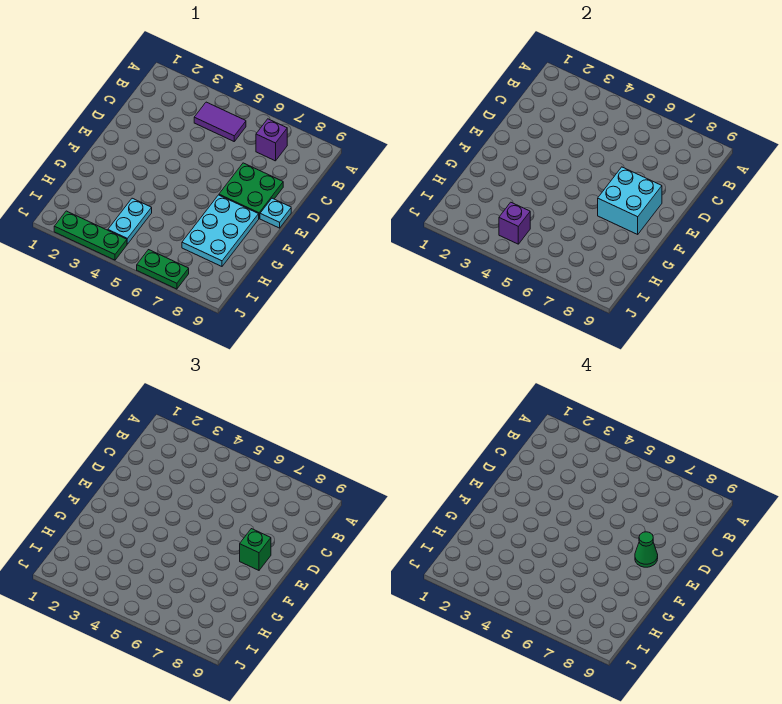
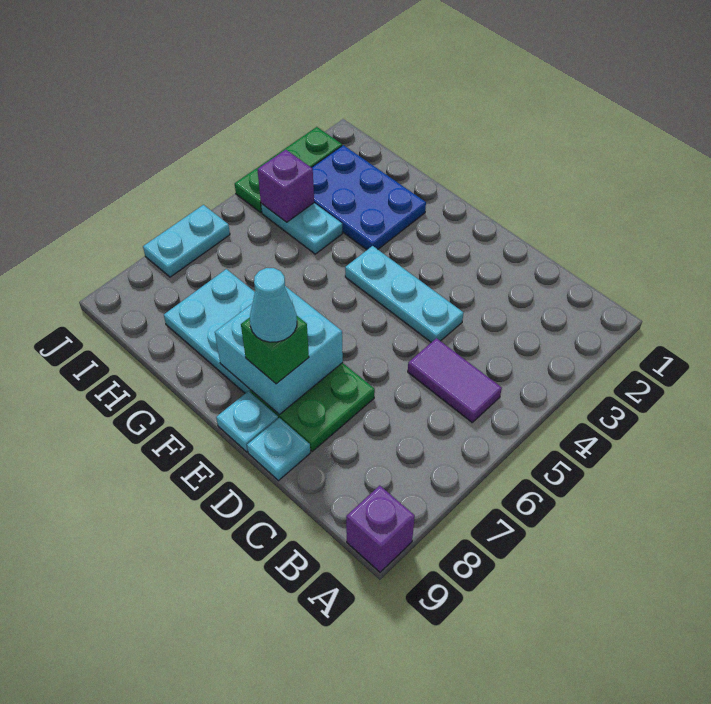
purple tile B4:B5 level 1 -> purple tile B5:C5 level 1
purple brick B7 level 1 -> purple brick A9 level 1
none -> cyan plate D4:F4 level 1
none -> cyan plate D9 level 1
green cone E8 level 4 -> cyan cone E8 level 4
none -> blue plate G2:I3 level 1
green plate J6:J7 level 1 -> cyan plate J6:J7 level 1

